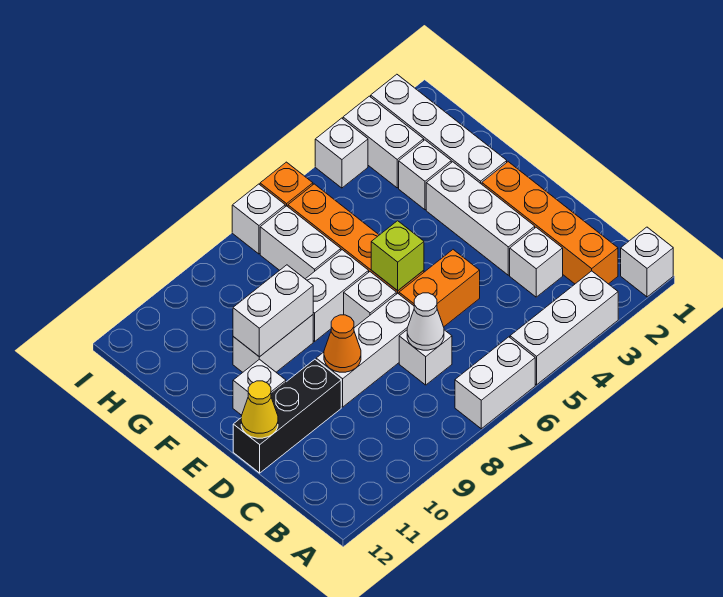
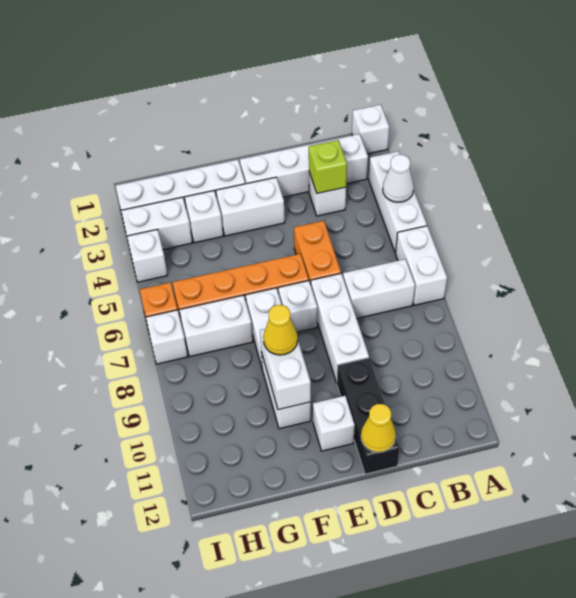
orange brick B2:E2 level 1 -> white brick B2:E2 level 1
white brick C7 level 1 -> white brick B7:C7 level 1
white cone C7 level 2 -> white cone A4 level 2
white brick D3:F3 level 1 -> white brick E3:F3 level 1
orange cone D9 level 2 -> none
lime brick E6 level 2 -> lime brick C3 level 2
none -> yellow cone F9 level 3

